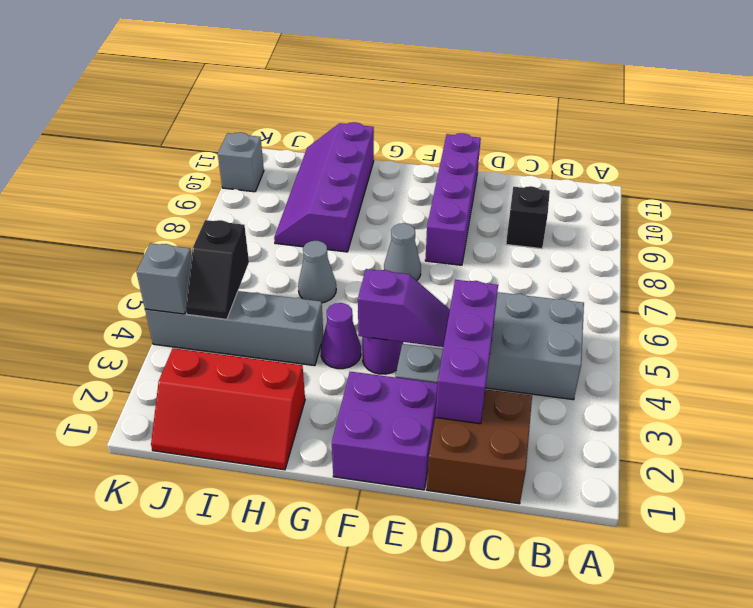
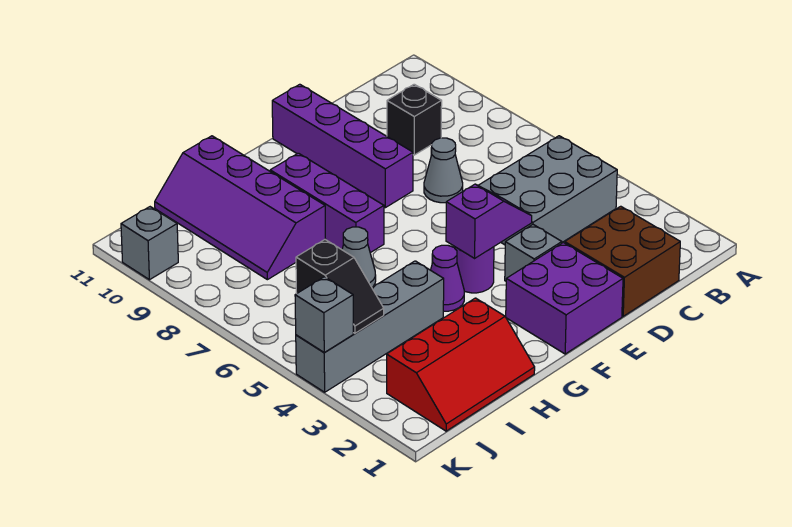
purple brick D2:D4 level 2 -> purple brick G7:G9 level 1
grey cone F7 level 1 -> grey cone D7 level 1

